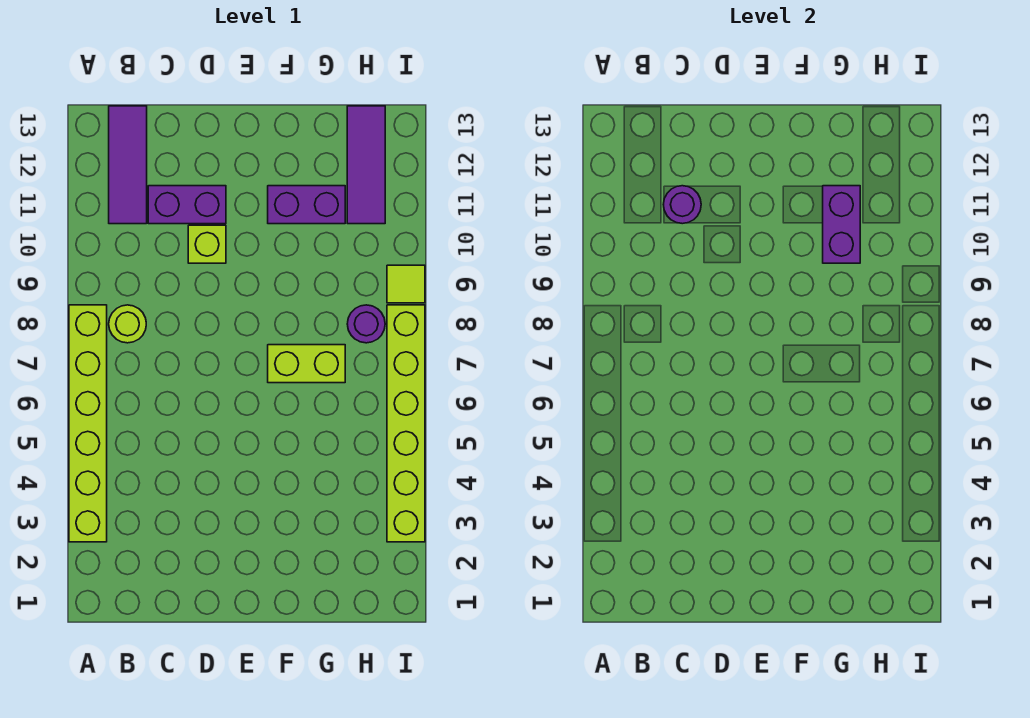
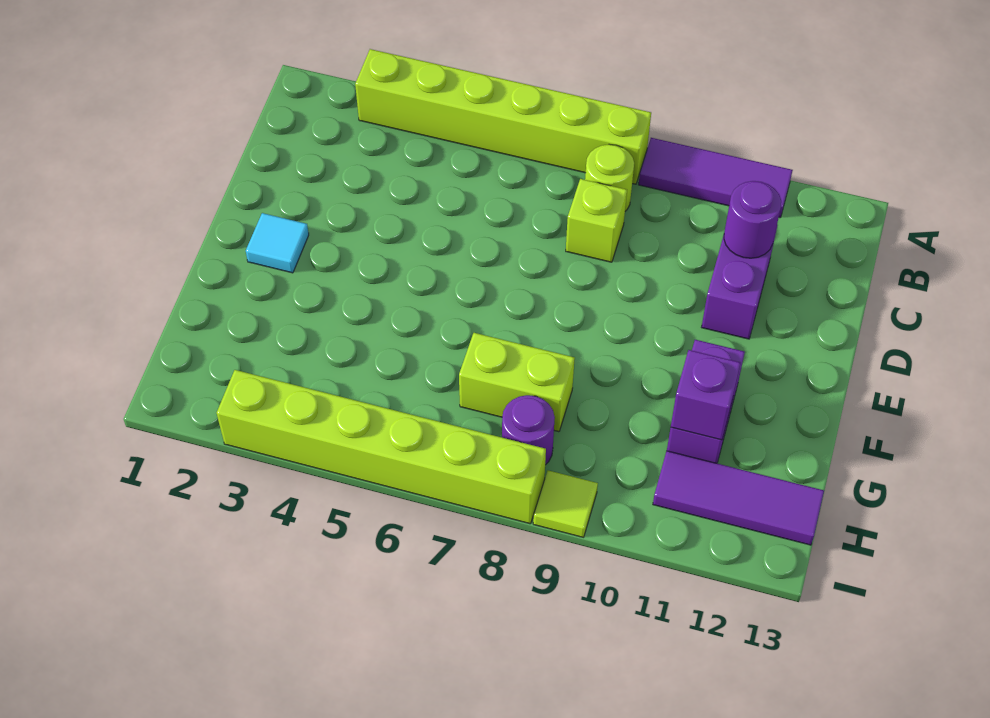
purple tile B11:B13 level 1 -> purple tile A9:A11 level 1
lime brick D10 level 1 -> lime brick C8 level 1
none -> cyan tile E2 level 1
lime brick F7:G7 level 1 -> lime brick G7:G8 level 1
purple brick G10:G11 level 2 -> purple brick G11 level 2

